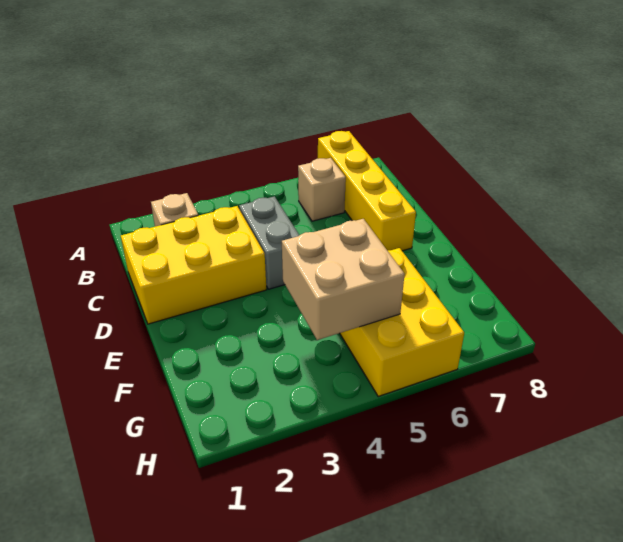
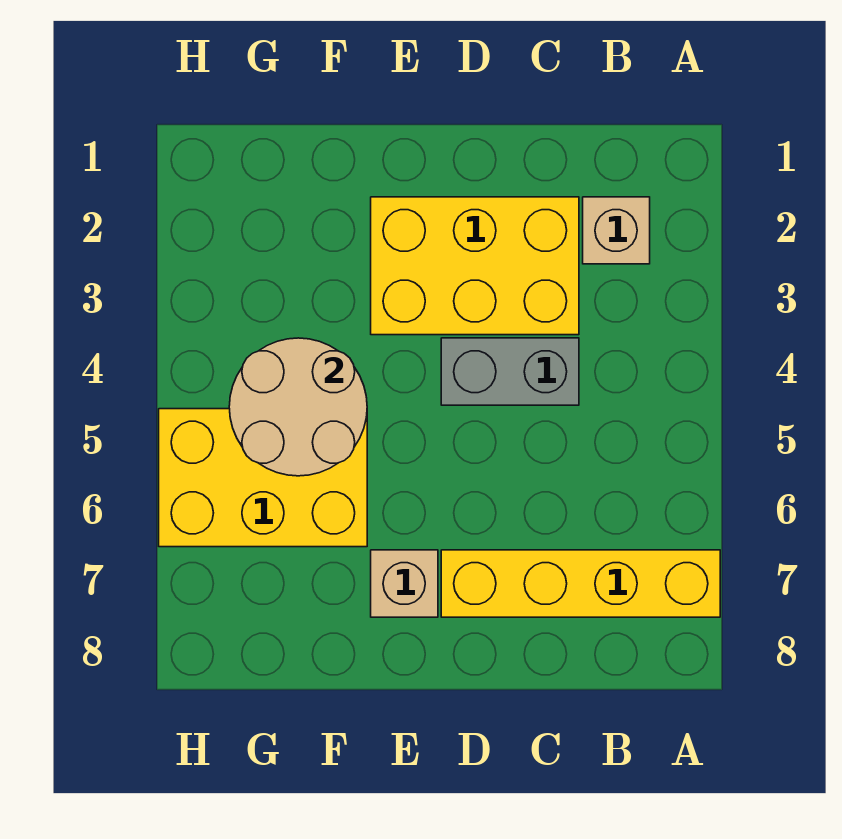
tan brick B6 level 1 -> tan brick E7 level 1
yellow brick C1:D3 level 1 -> yellow brick C2:E3 level 1
tan brick F4:G5 level 2 -> tan round brick F4:G5 level 2

